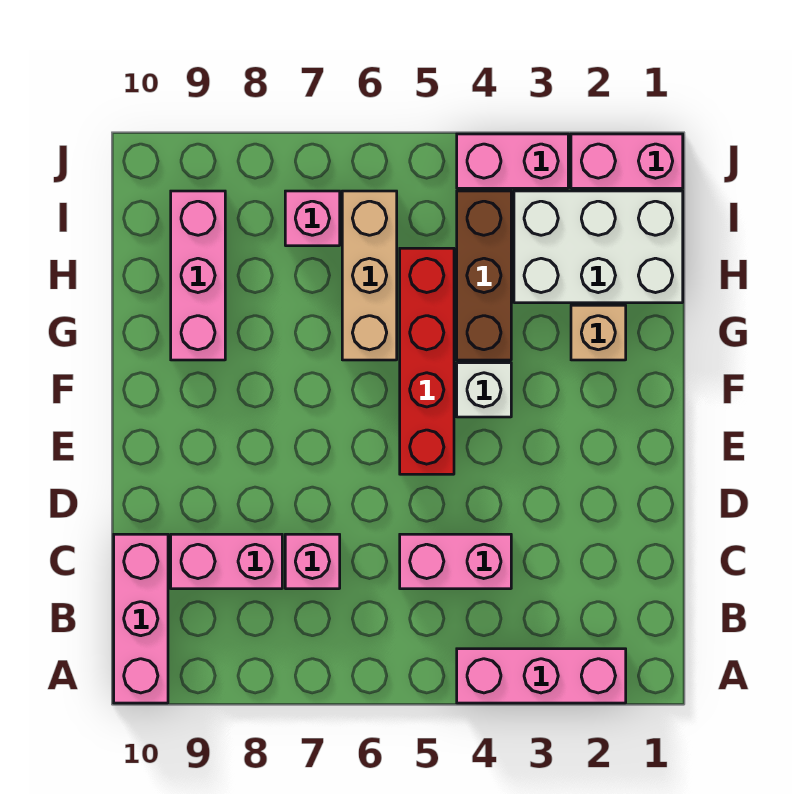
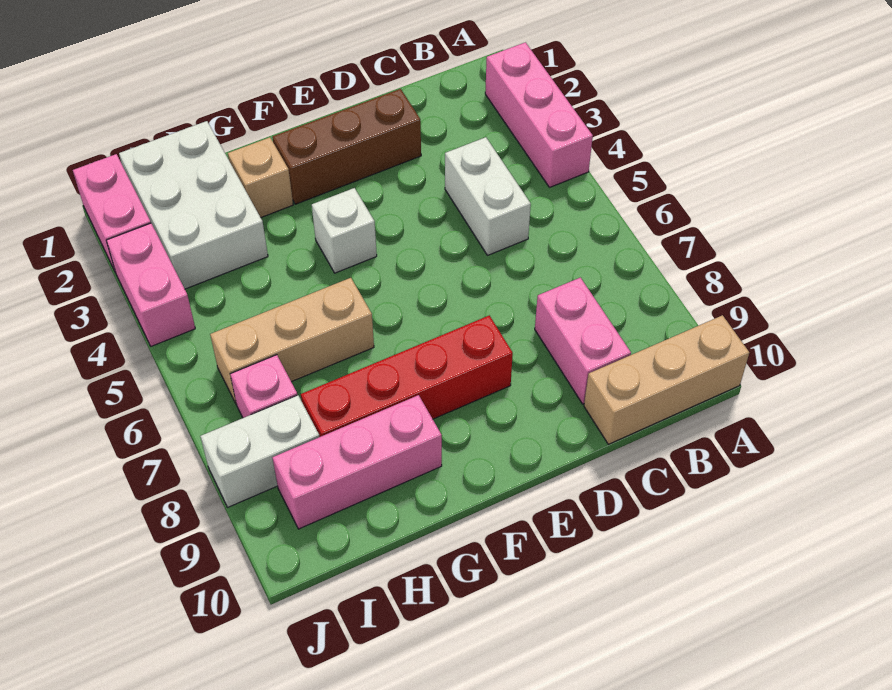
pink brick A10:C10 level 1 -> tan brick A10:C10 level 1
pink brick C4:C5 level 1 -> white brick C4:C5 level 1
pink brick C7 level 1 -> none
red brick E5:H5 level 1 -> red brick E8:H8 level 1
brown brick G4:I4 level 1 -> brown brick D2:F2 level 1
none -> white brick I8:J8 level 1

